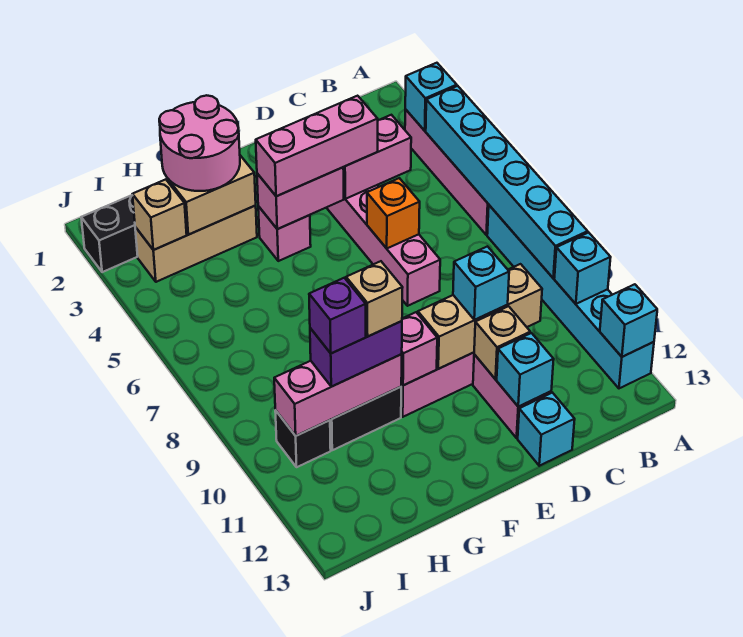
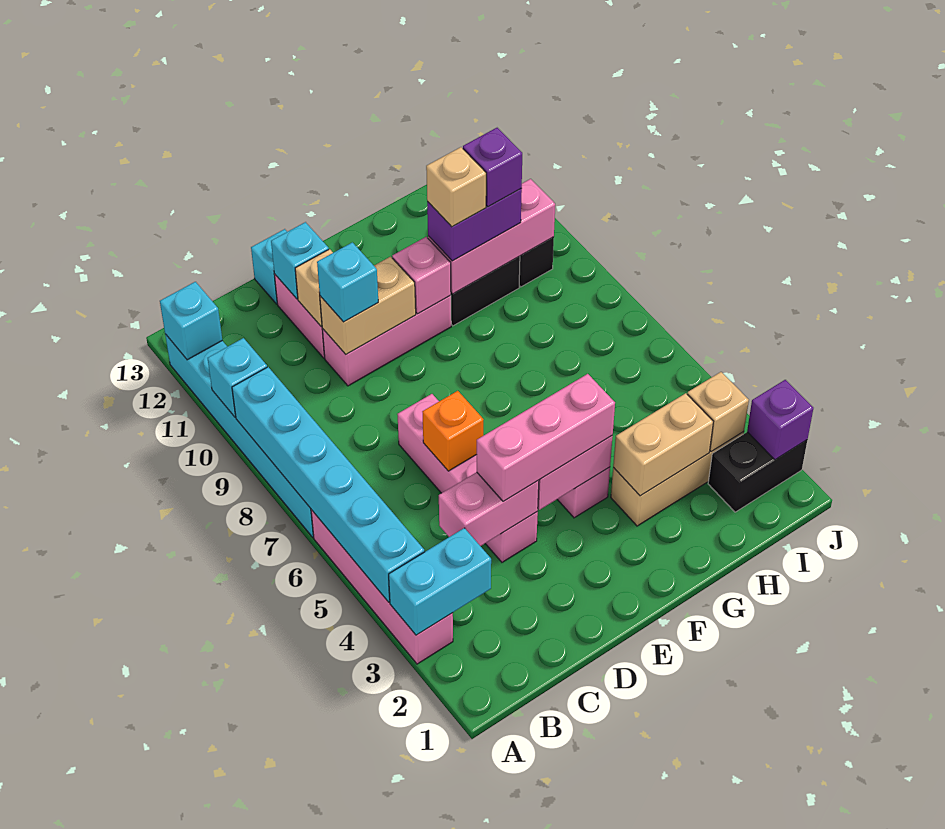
cyan brick A3 level 2 -> cyan brick A3:B3 level 2
tan brick C10:E10 level 2 -> tan brick D10:E10 level 2
pink round brick G2:H3 level 3 -> none
none -> purple brick J2 level 2

